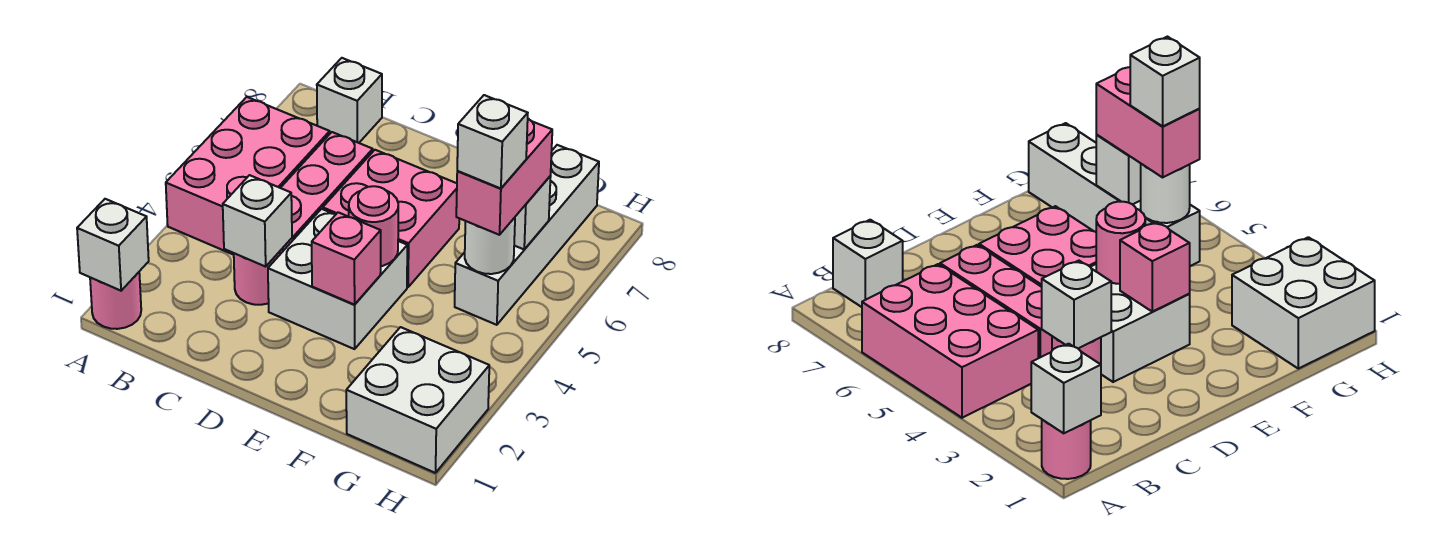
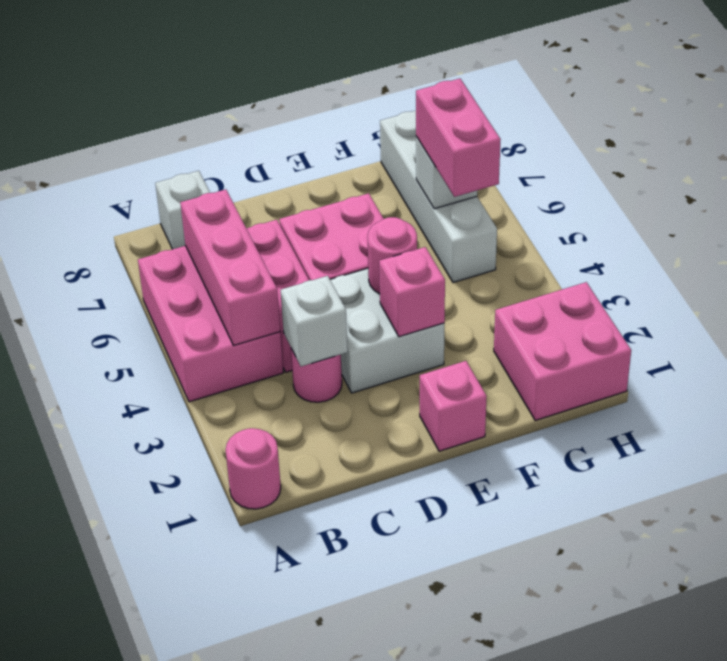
white brick A1 level 2 -> none
none -> pink brick B4:B6 level 2
none -> pink brick E1 level 1
white brick G1:H2 level 1 -> pink brick G1:H2 level 1
white round brick G5 level 2 -> none
white brick G5 level 4 -> none

